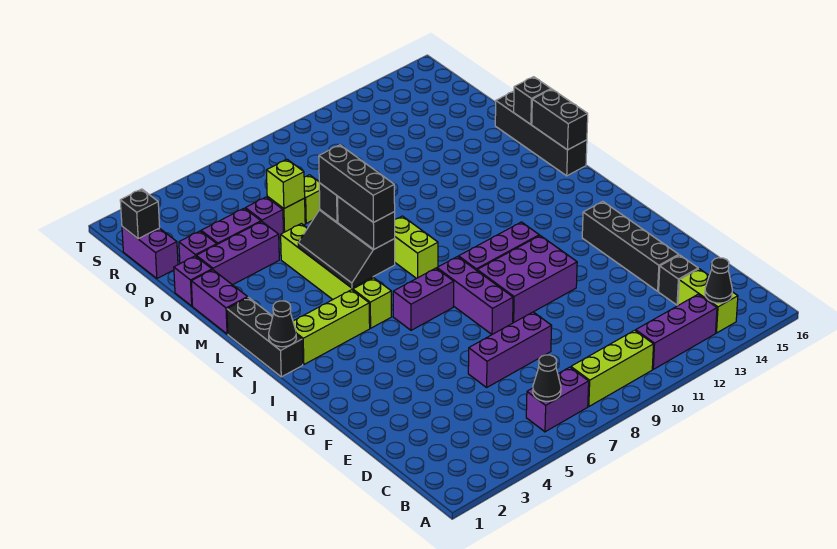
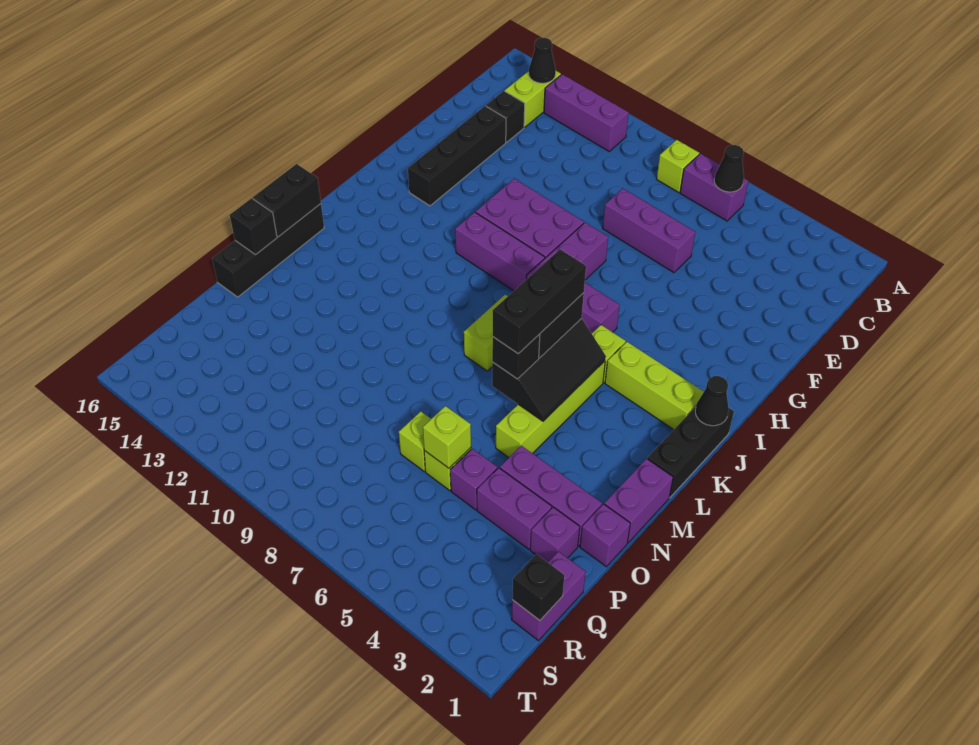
lime brick B8:B10 level 1 -> lime brick B8 level 1

